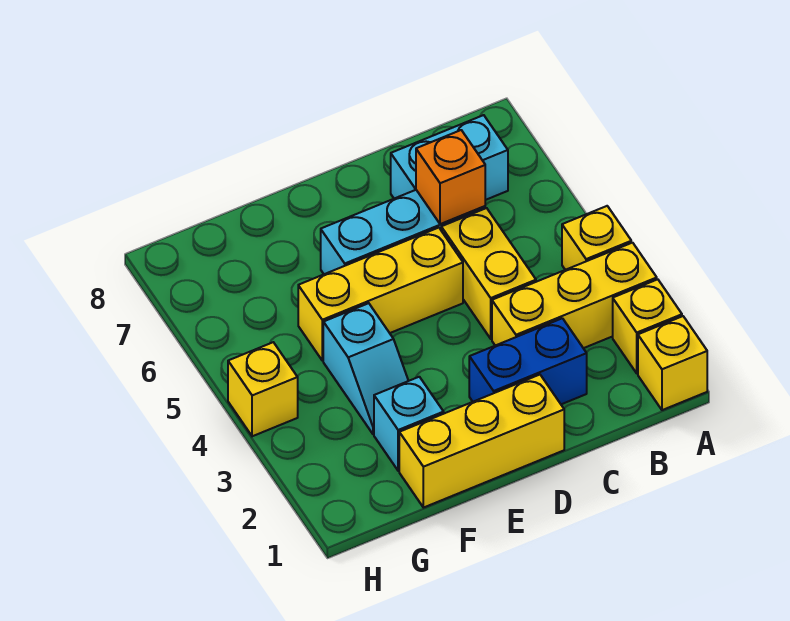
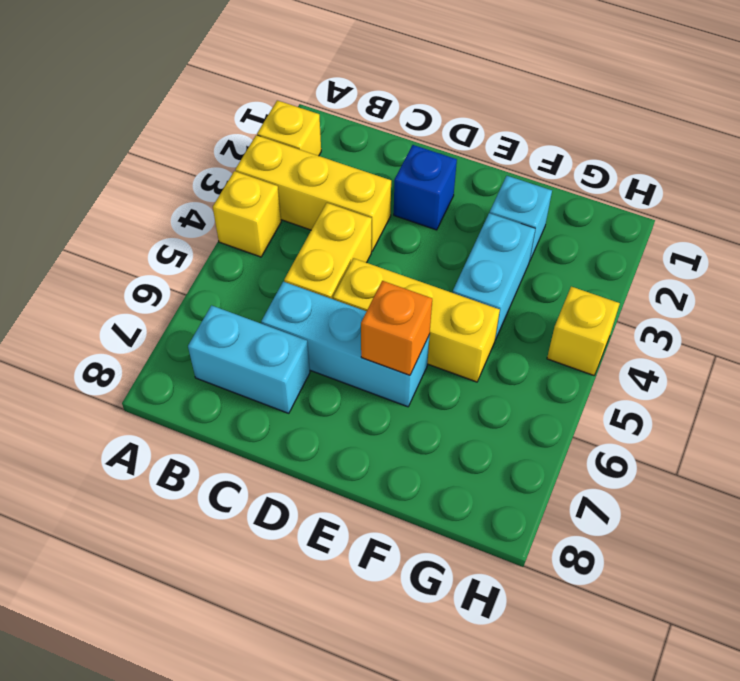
yellow brick A1 level 1 -> none
blue brick C2:D2 level 1 -> blue brick D2 level 1
orange brick C6 level 2 -> orange brick E6 level 2
yellow brick D1:F1 level 1 -> none
cyan slope F3:F4 level 1 top 4 -> cyan brick F3:F4 level 1

